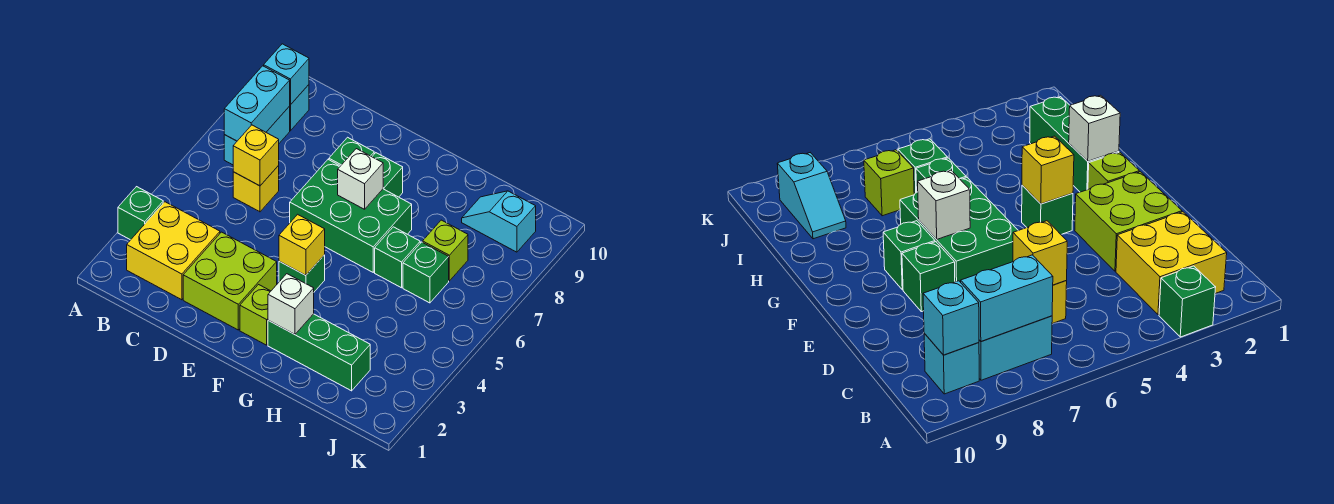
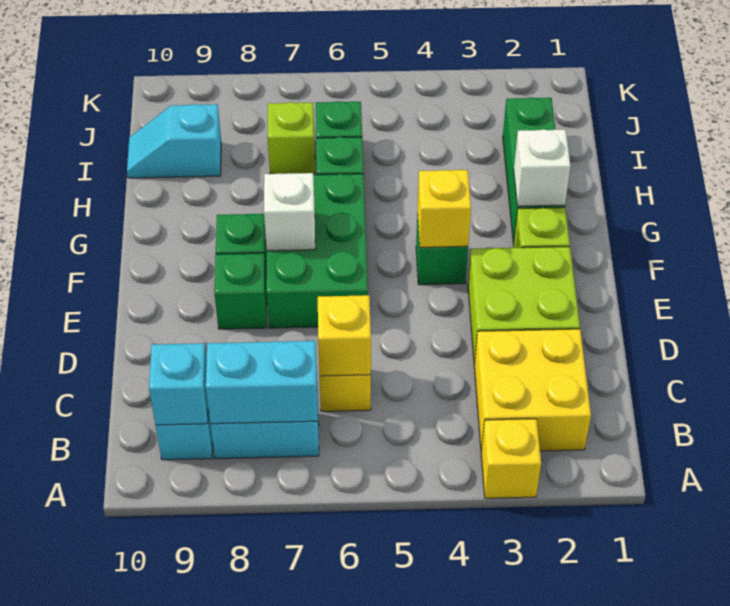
green brick A3 level 1 -> yellow brick A3 level 1
cyan slope I9:J9 level 1 top J -> cyan slope I9:I10 level 1 top 9

